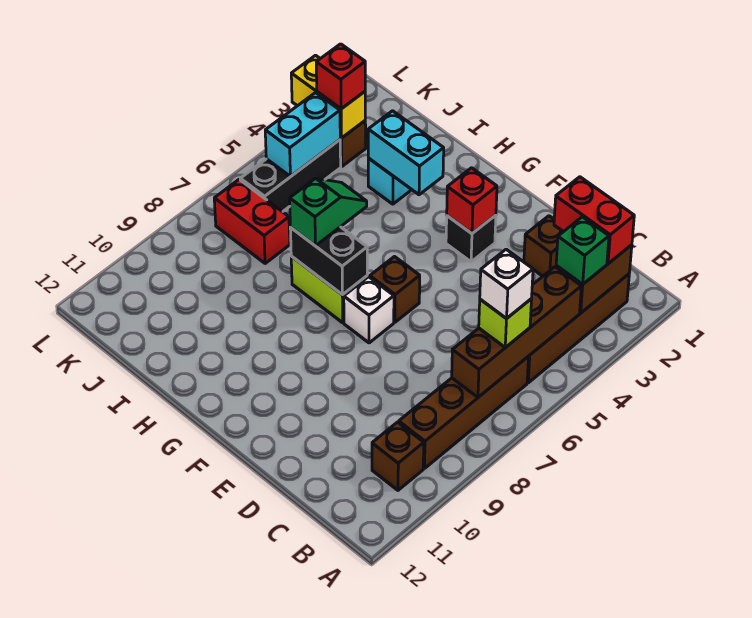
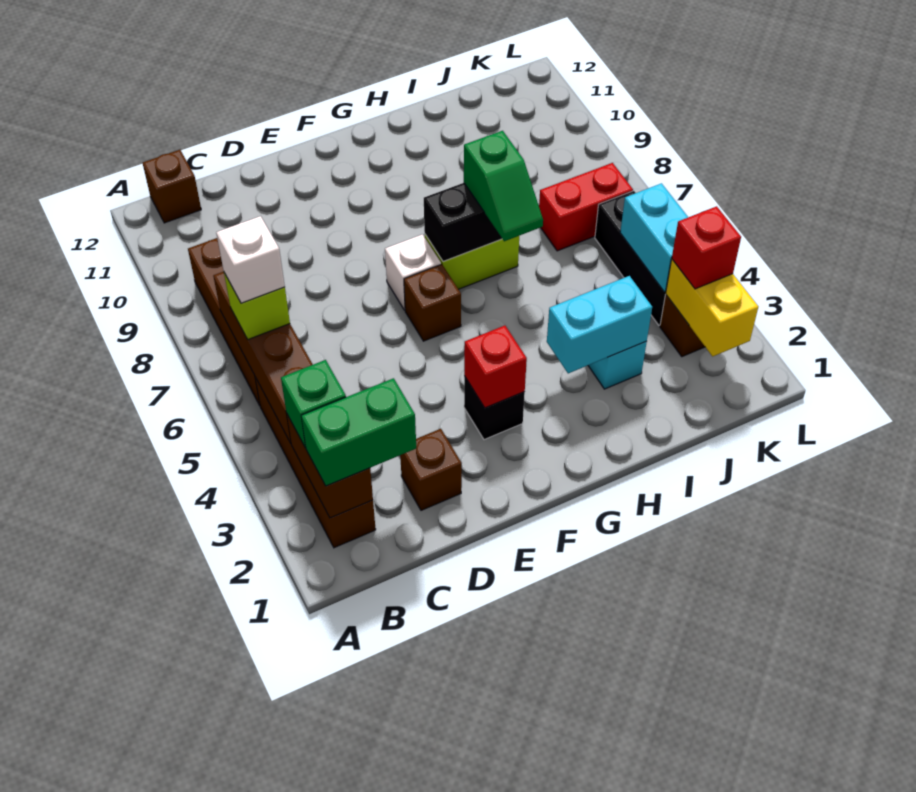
red brick B2:C2 level 3 -> green brick B2:C2 level 3
brown brick B10 level 1 -> brown brick B12 level 1
yellow brick K3:L3 level 2 -> yellow brick K2:K3 level 2

